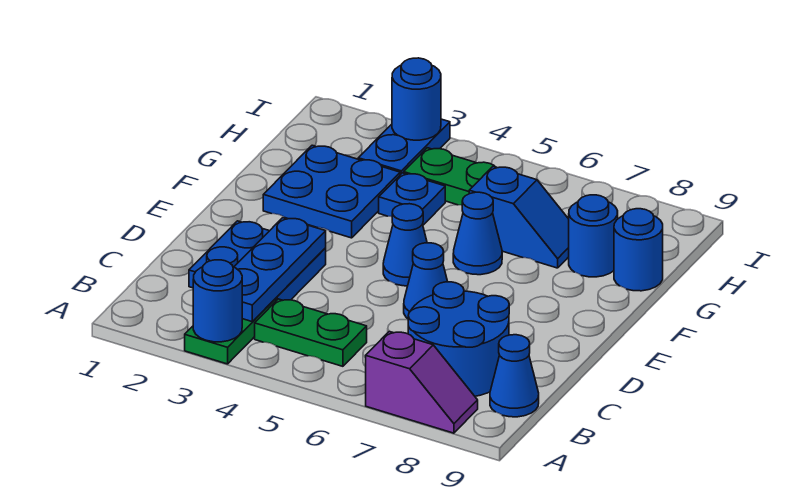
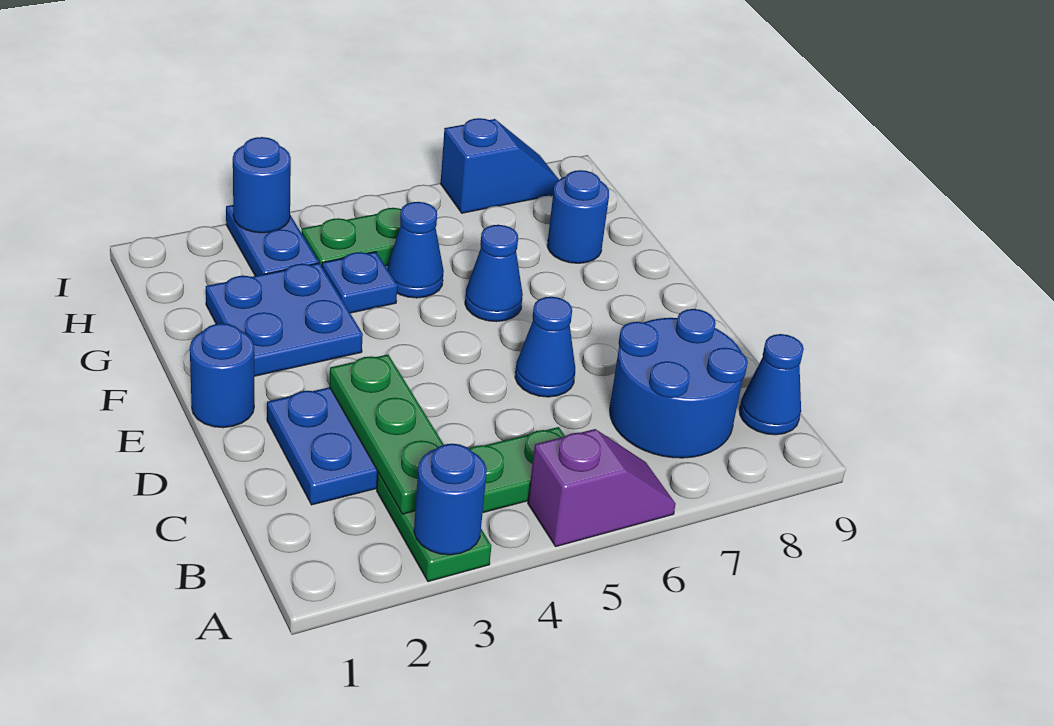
purple slope A7:A8 level 1 top 7 -> purple slope A5:A6 level 1 top 5
blue plate B3:D3 level 2 -> green plate B3:D3 level 2
blue cone E5 level 1 -> blue cone G5 level 1
blue slope G6:G7 level 1 top 6 -> blue slope I7:I8 level 1 top 7
blue round brick G9 level 1 -> blue round brick E1 level 1

